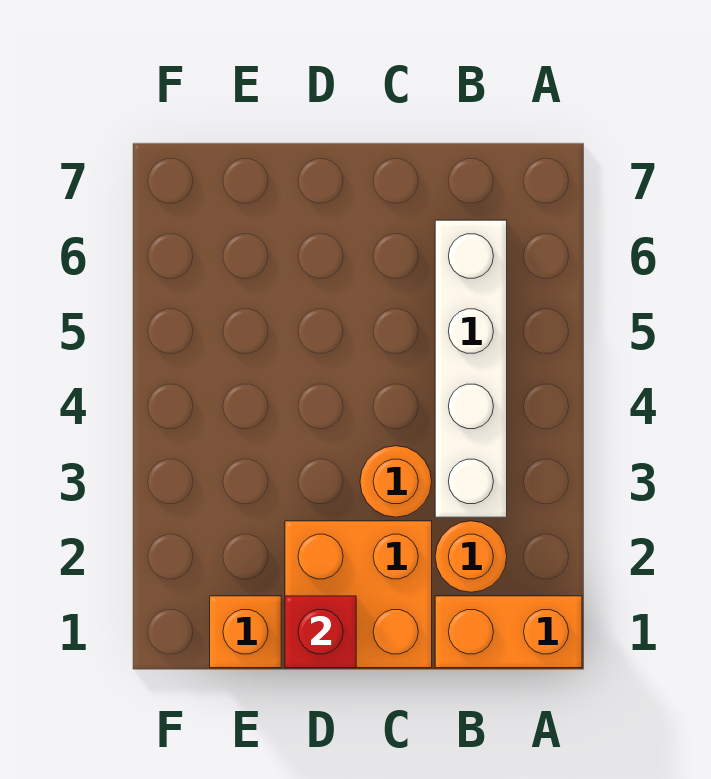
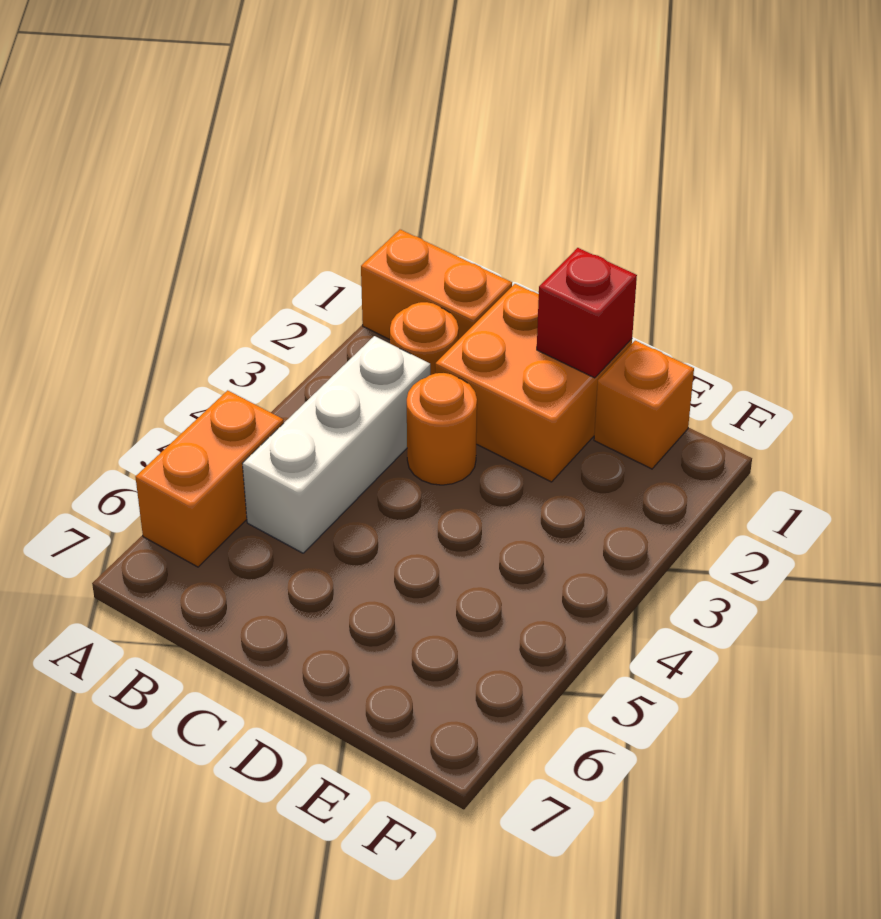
none -> orange brick A5:A6 level 1
white brick B3:B6 level 1 -> white brick B3:B5 level 1

